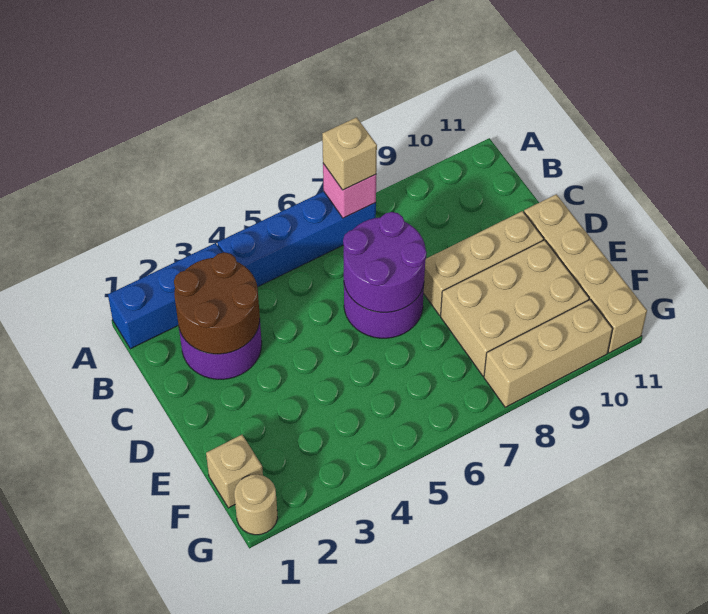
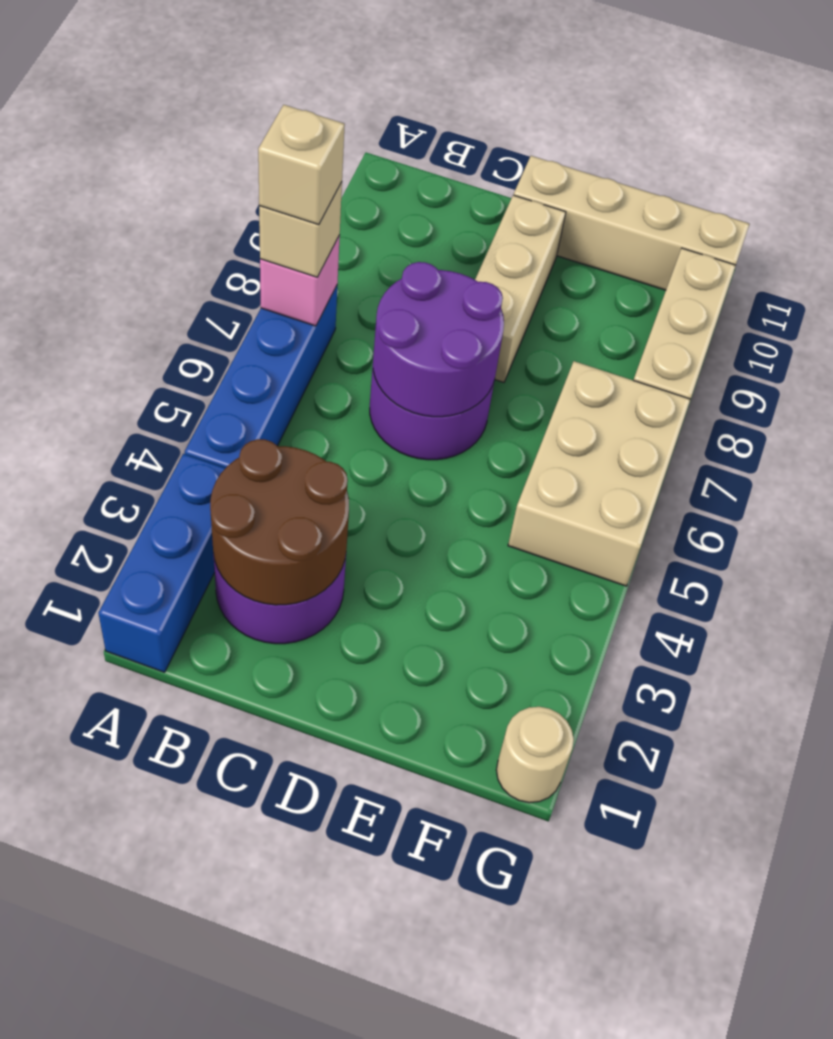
tan brick E8:F10 level 1 -> tan brick F5:G7 level 1
tan brick F1 level 1 -> tan brick A7 level 4

